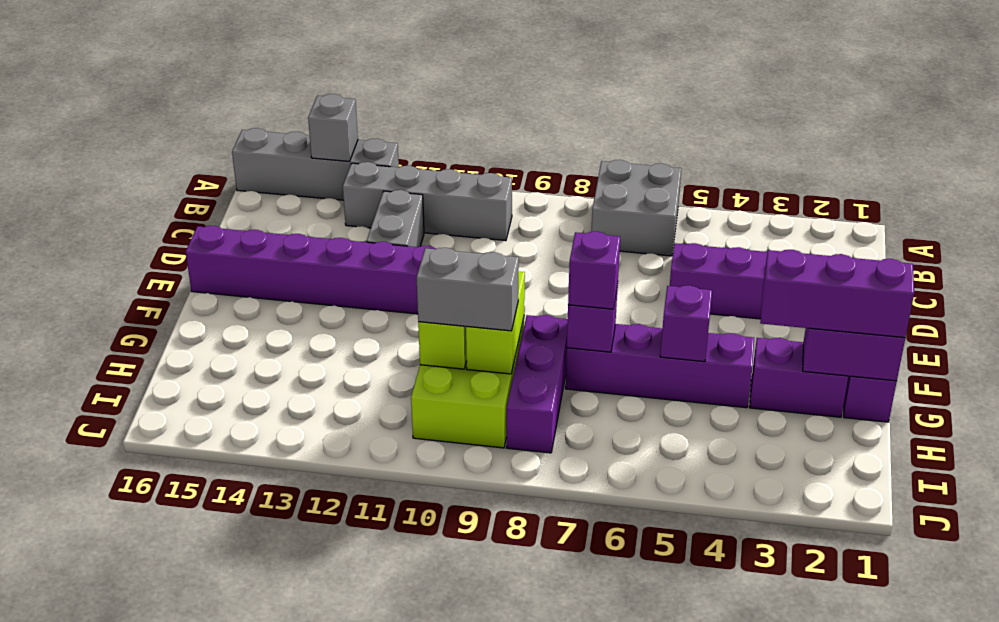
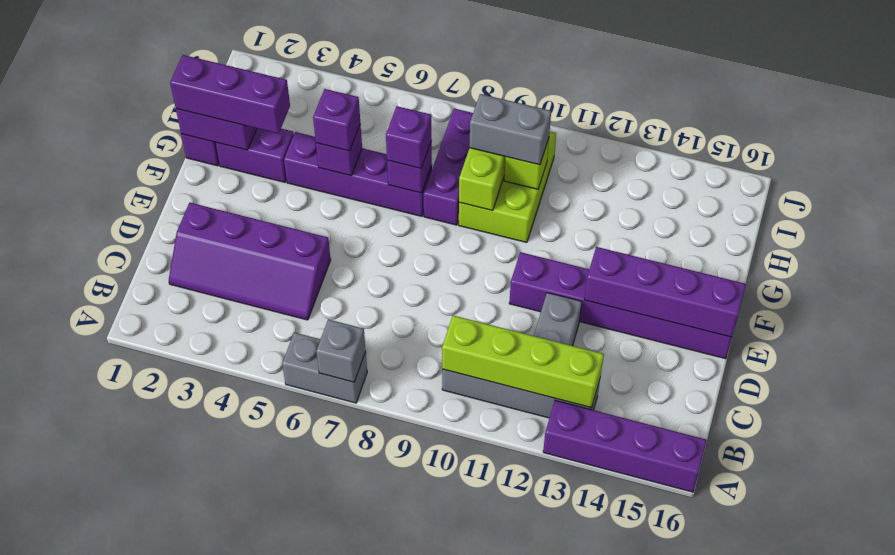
grey brick A6:B7 level 1 -> grey brick A6:A7 level 1
grey brick A13:A16 level 1 -> purple brick A13:A16 level 1
grey brick A14 level 2 -> grey brick A7 level 2
none -> lime brick B10:B13 level 2
none -> purple brick E13:E16 level 2
none -> purple brick G5 level 3

